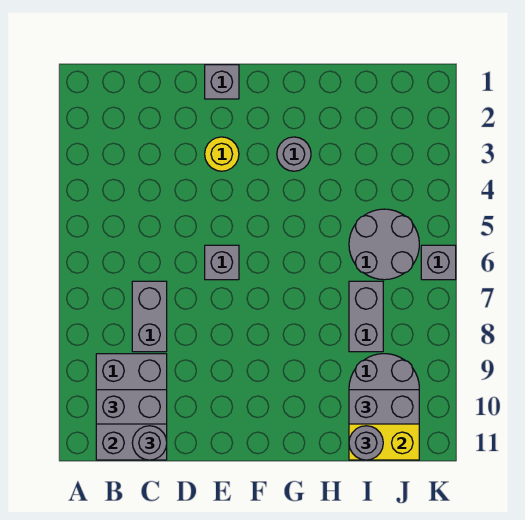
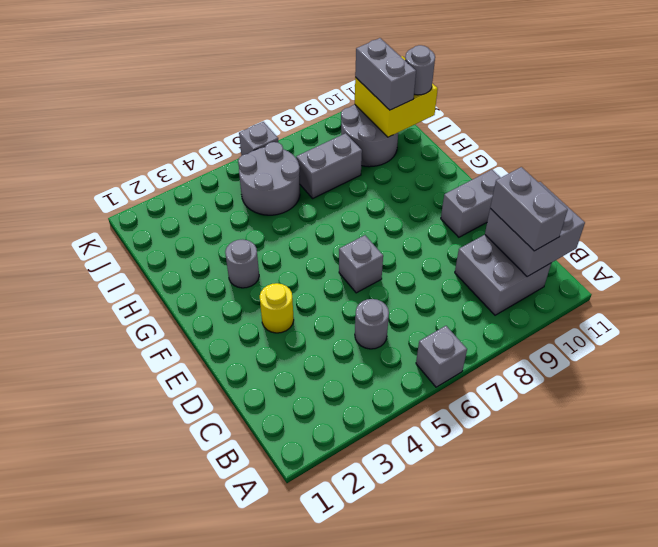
grey brick C7:C8 level 1 -> grey brick E10:E11 level 1
grey round brick C11 level 3 -> grey round brick C5 level 1
grey brick E1 level 1 -> grey brick A6 level 1

